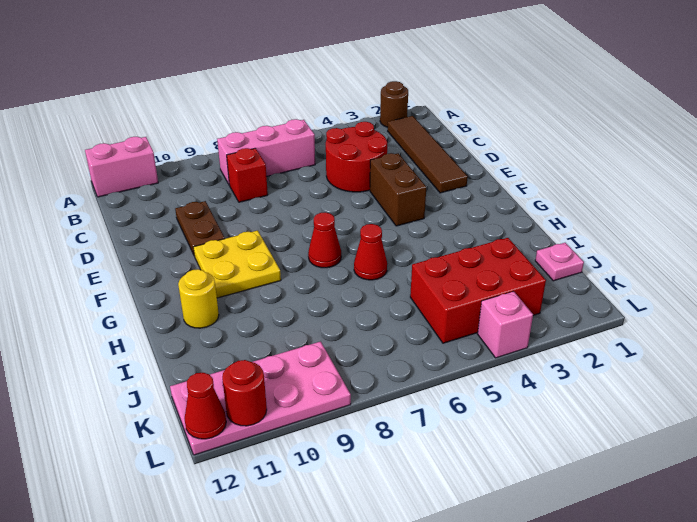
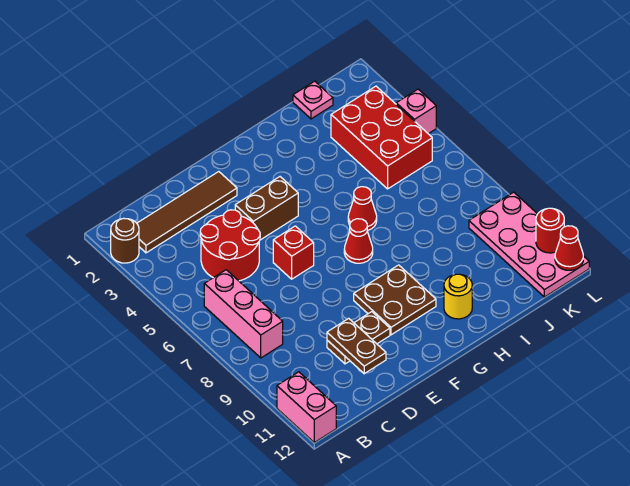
red brick C8 level 1 -> red brick E6 level 1
none -> brown plate D10:D11 level 2
yellow plate F9:G10 level 1 -> brown plate F9:G10 level 1

